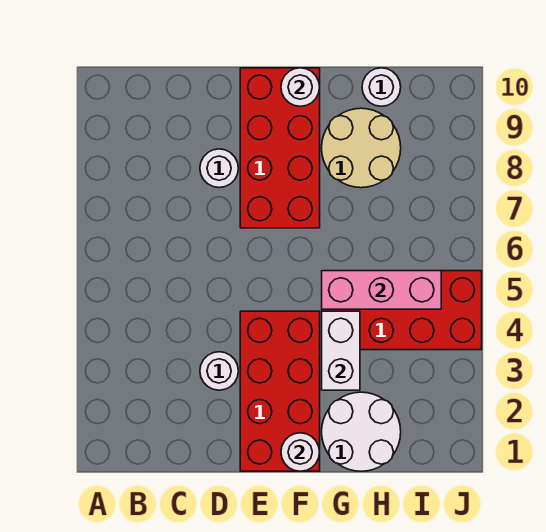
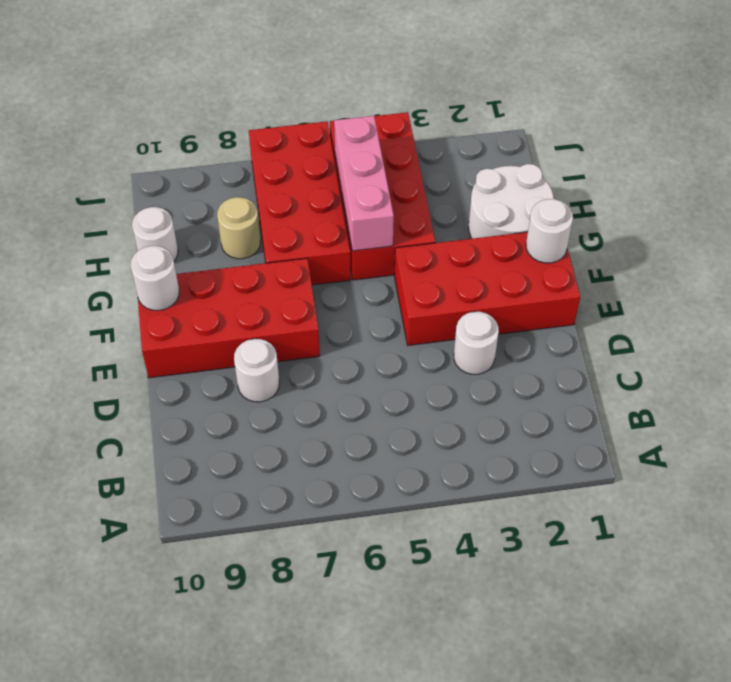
white brick G3:G4 level 2 -> none
none -> red brick G6:J7 level 1
tan round brick G8:H9 level 1 -> tan round brick H8 level 1

